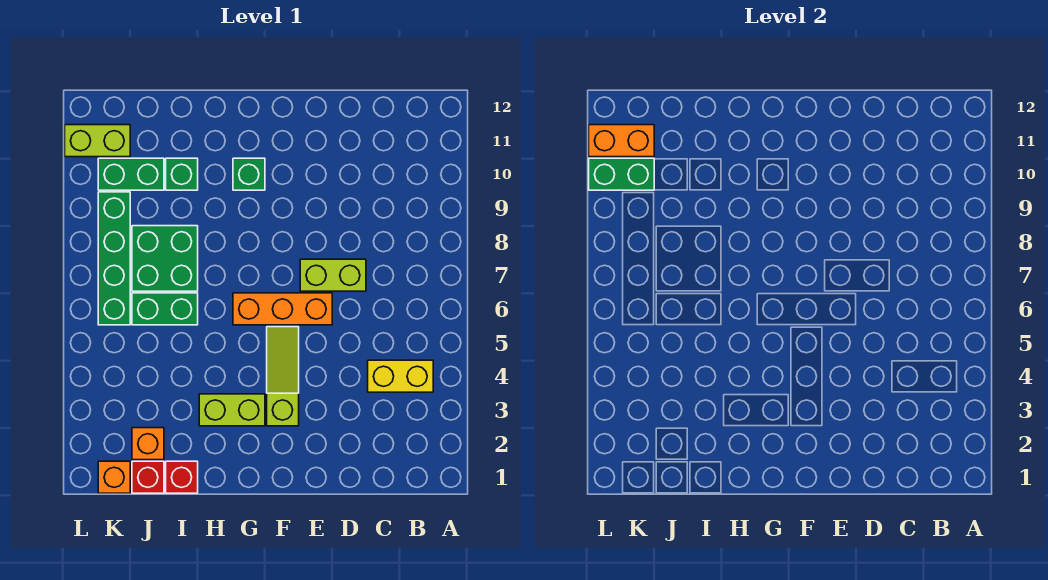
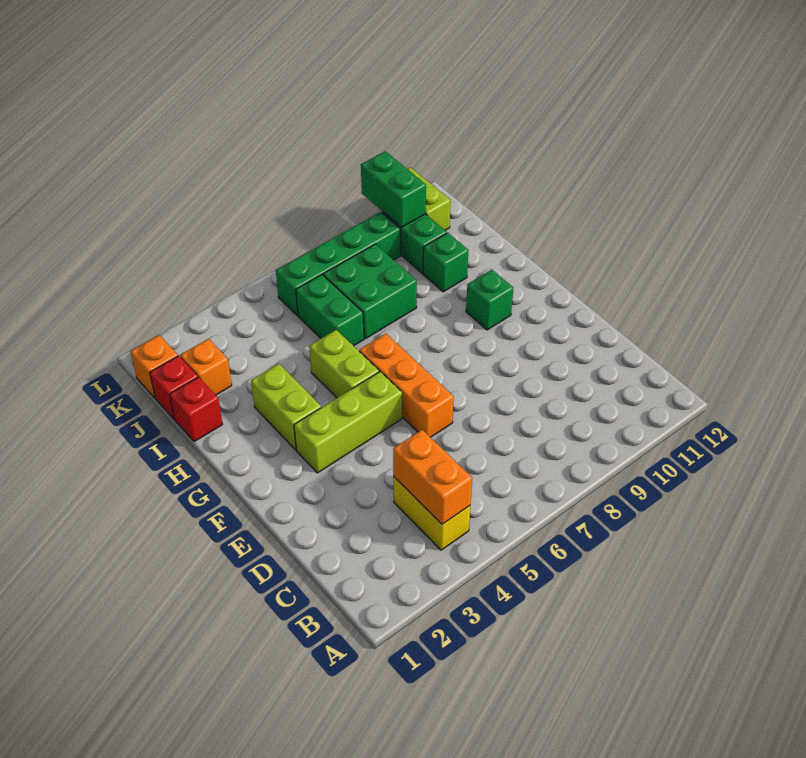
lime brick D7:E7 level 1 -> lime brick G5:H5 level 1
lime slope F3:F5 level 1 top 3 -> lime brick F3:F5 level 1
orange brick K11:L11 level 2 -> orange brick B4:C4 level 2

